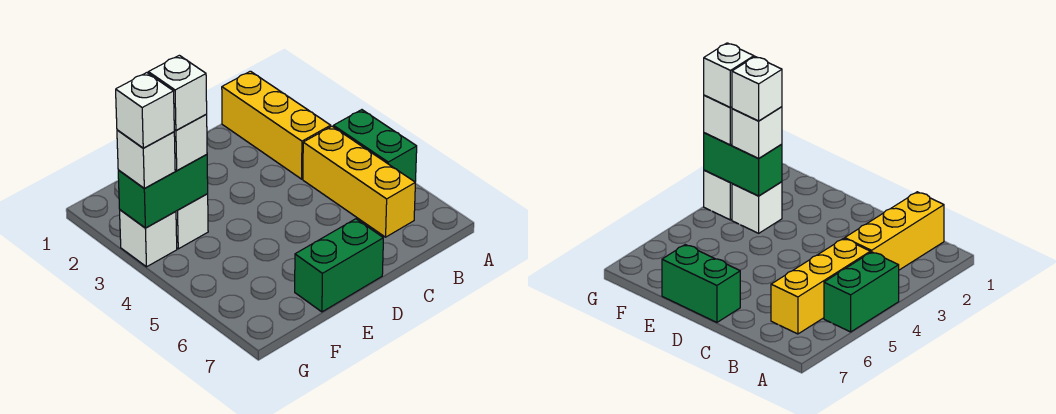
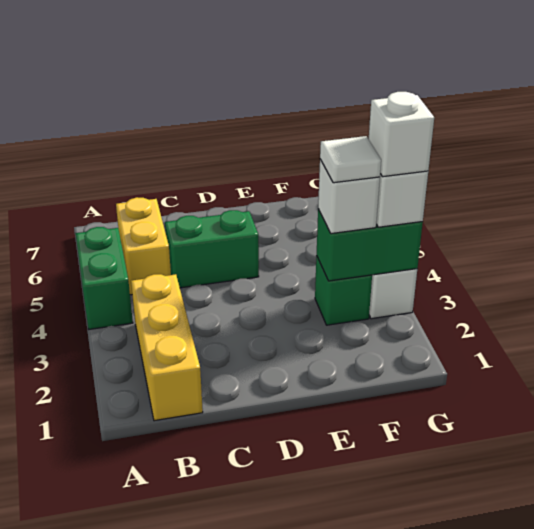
yellow brick B4:B6 level 1 -> yellow brick B5:B6 level 1
green brick D7:E7 level 1 -> green brick C5:D5 level 1
white brick F3 level 1 -> green brick F3 level 1
white brick F3 level 4 -> white tile F3 level 4

